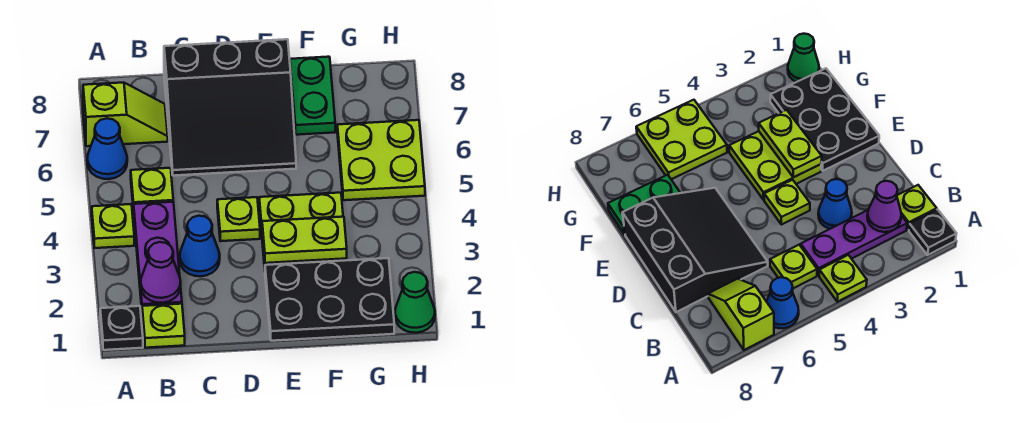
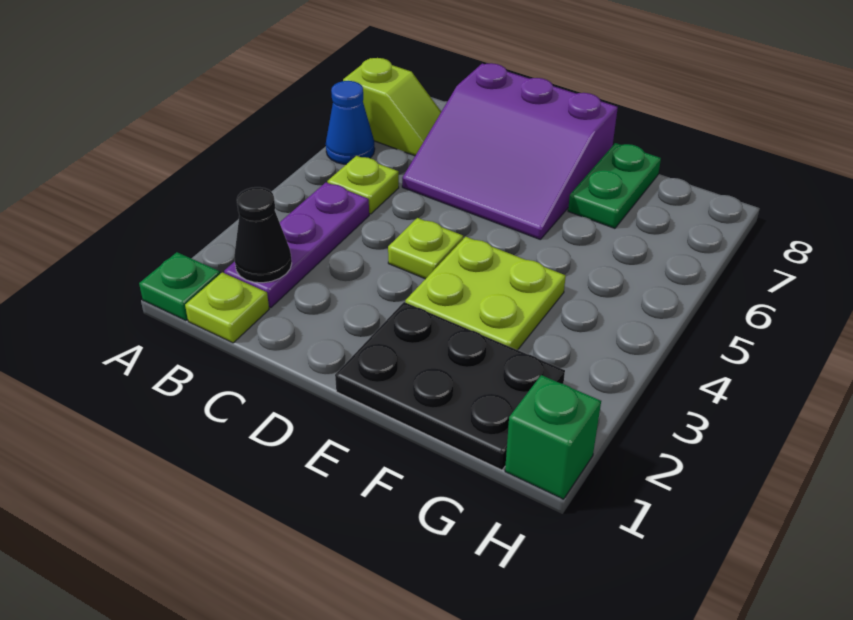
black plate A1 level 1 -> green plate A1 level 1
lime plate A4 level 1 -> none
purple cone B2 level 2 -> black cone B2 level 2
blue cone C3 level 1 -> none
black slope C6:E8 level 1 top 8 -> purple slope C6:E8 level 1 top 8
lime plate E3:F3 level 2 -> none
lime plate G5:H6 level 1 -> none
green cone H1 level 1 -> green brick H1 level 1

